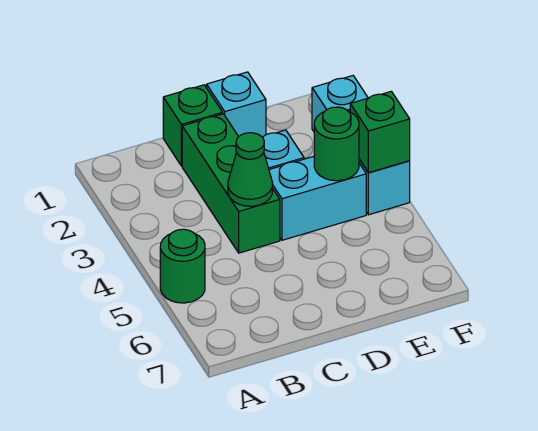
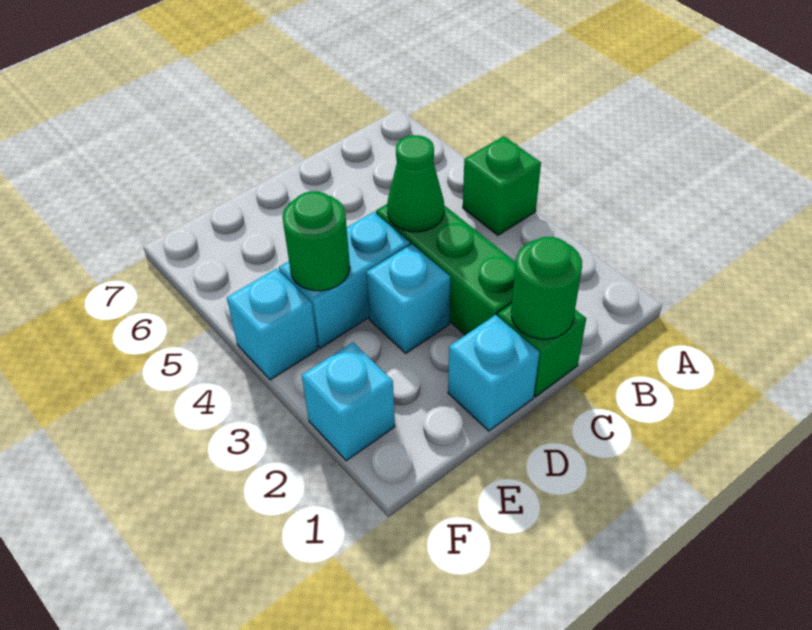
green round brick A5 level 1 -> green round brick C1 level 2
green brick F4 level 2 -> green brick A4 level 1

